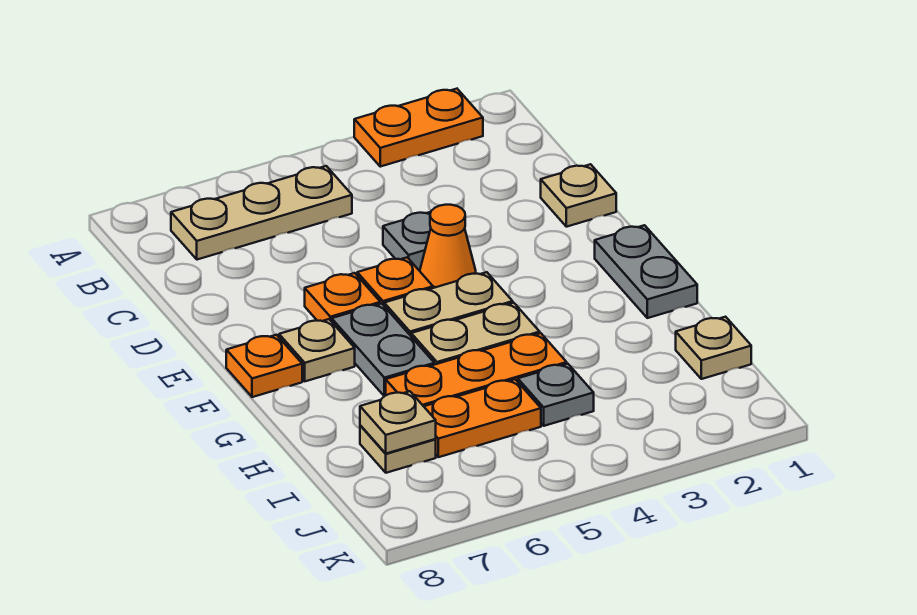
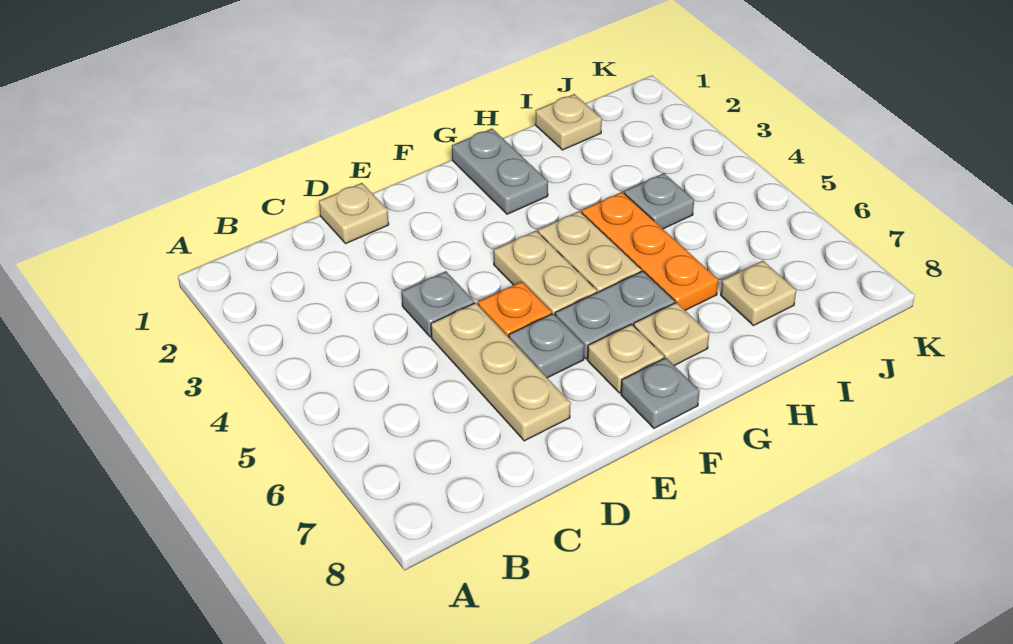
orange plate A2:A3 level 1 -> none
tan plate B5:B7 level 1 -> tan plate D5:D7 level 1
orange cone E4 level 1 -> none
orange plate E6 level 1 -> grey plate E6 level 1
grey plate F1:G1 level 1 -> grey plate G1:G2 level 1
orange plate F8 level 1 -> grey plate F8 level 1
orange plate I5:I6 level 1 -> none
tan plate I7 level 2 -> tan plate G7 level 1

